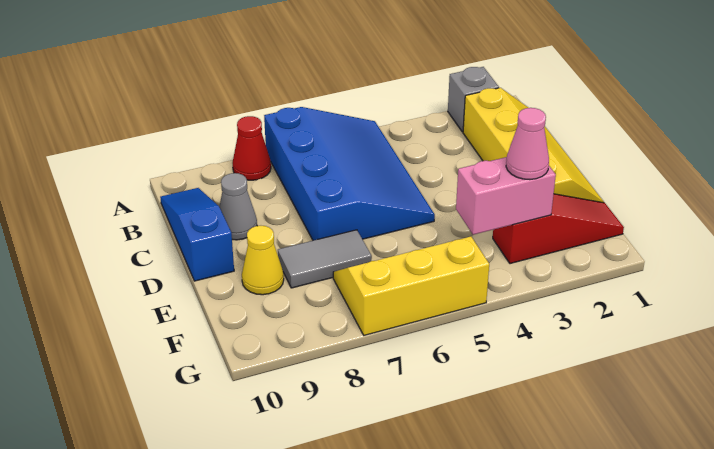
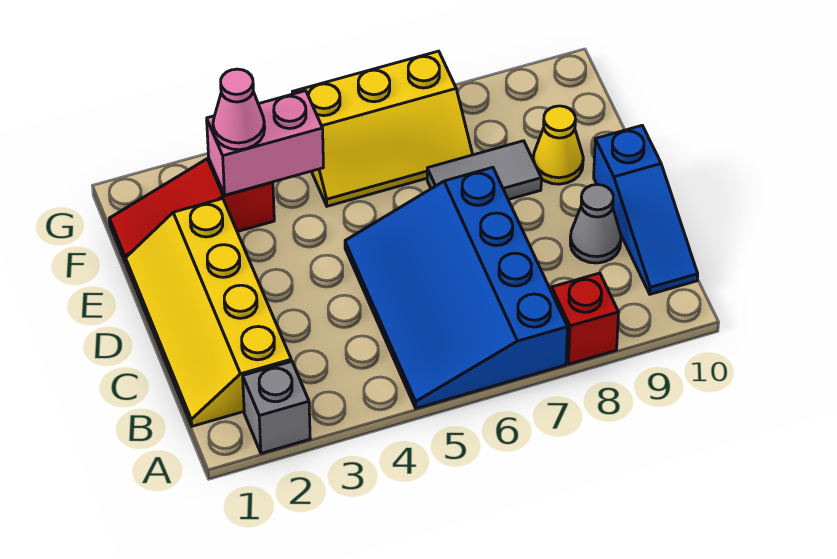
red cone A8 level 1 -> red brick A8 level 1

